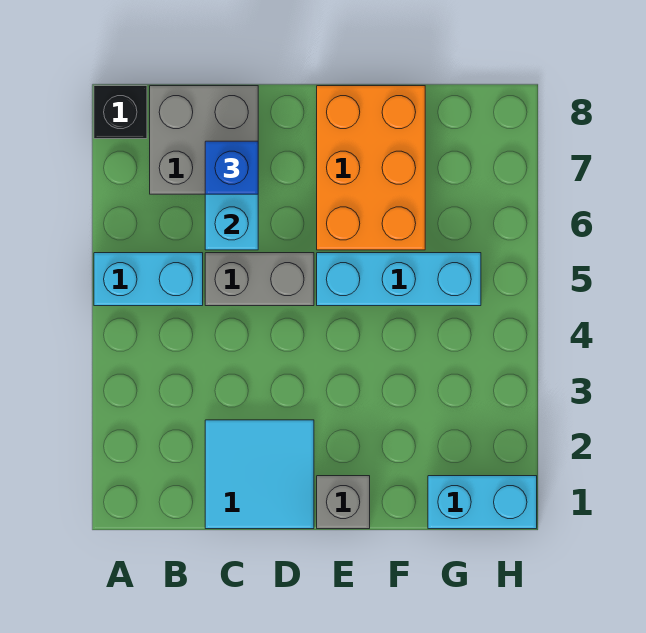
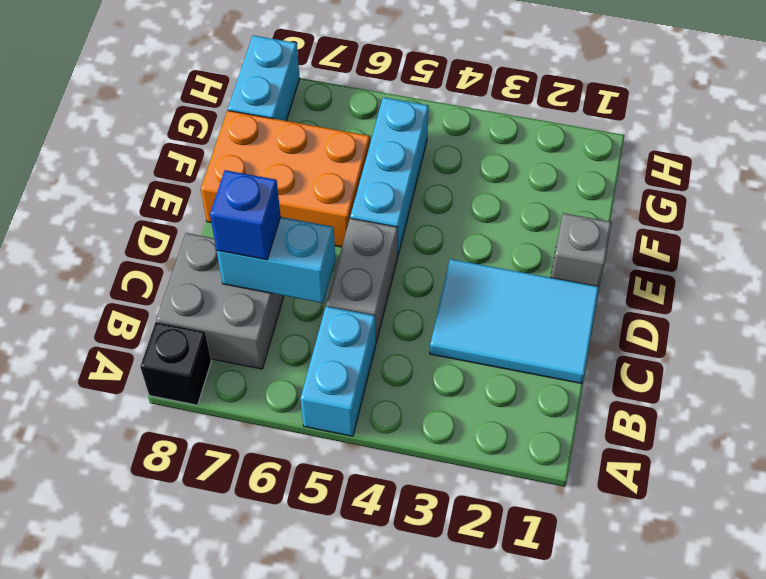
cyan tile C1:D2 level 1 -> cyan tile C1:D3 level 1
cyan brick G1:H1 level 1 -> cyan brick G8:H8 level 1

